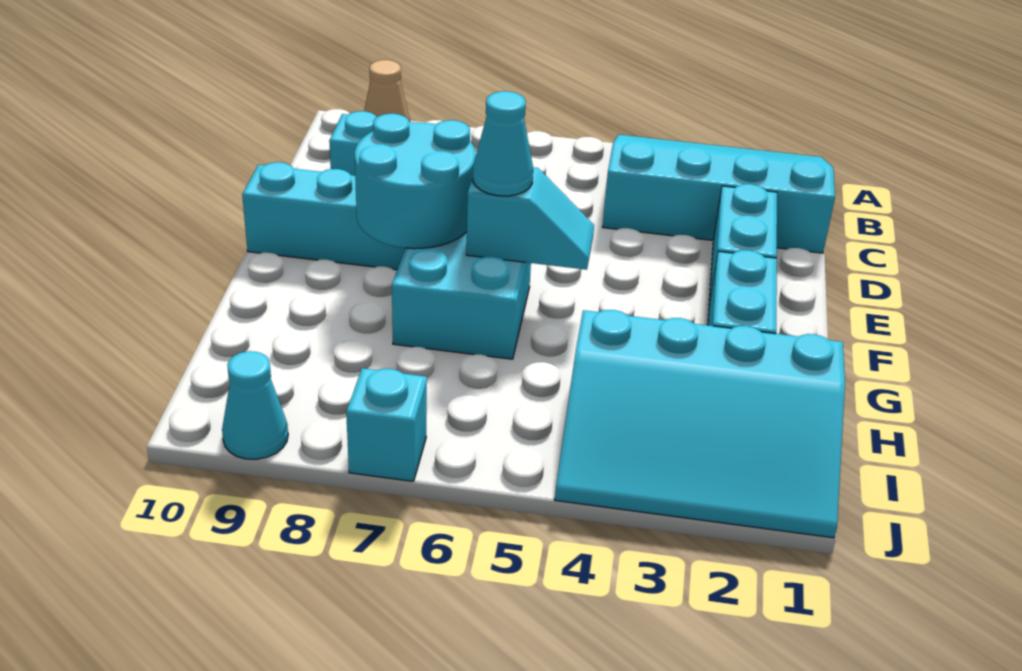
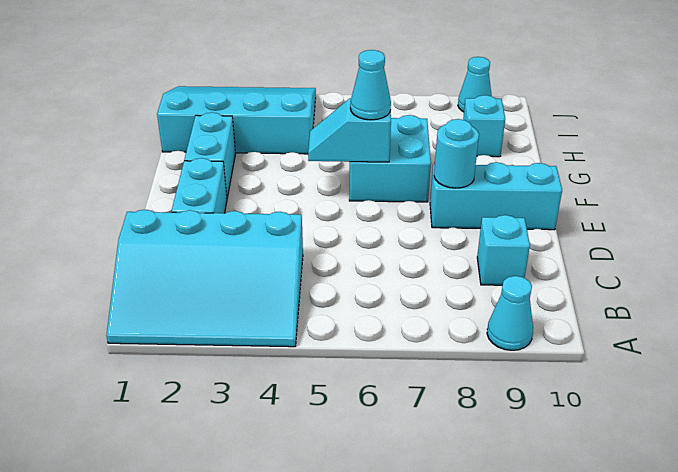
tan cone A9 level 1 -> cyan cone A9 level 1
cyan round brick E7:F8 level 2 -> cyan round brick E8 level 2
cyan brick J7 level 1 -> cyan brick H9 level 1

